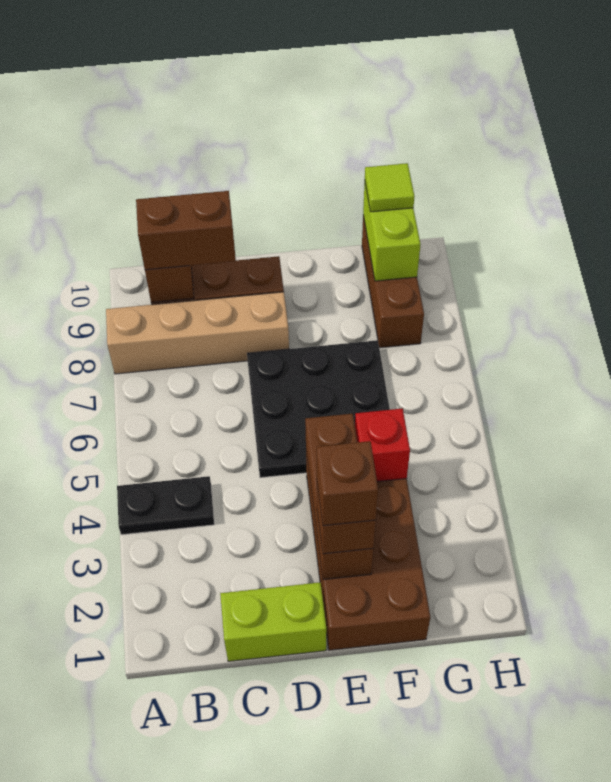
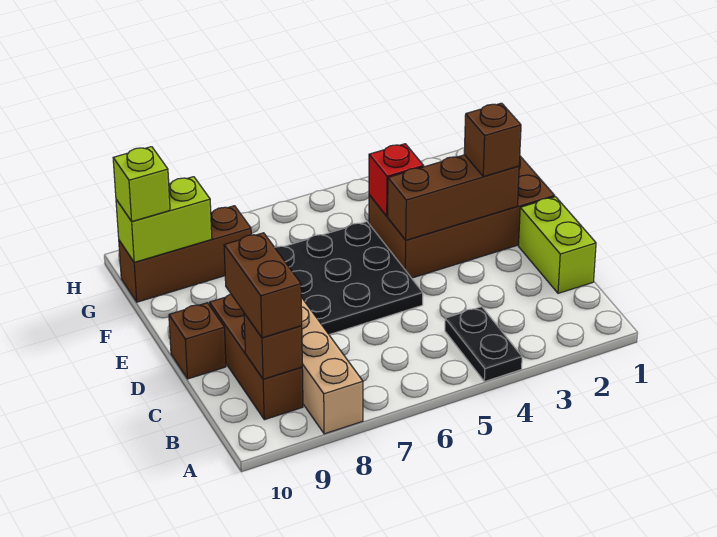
brown brick E2 level 4 -> brown brick D10 level 1
lime tile G10 level 3 -> lime brick G10 level 3

